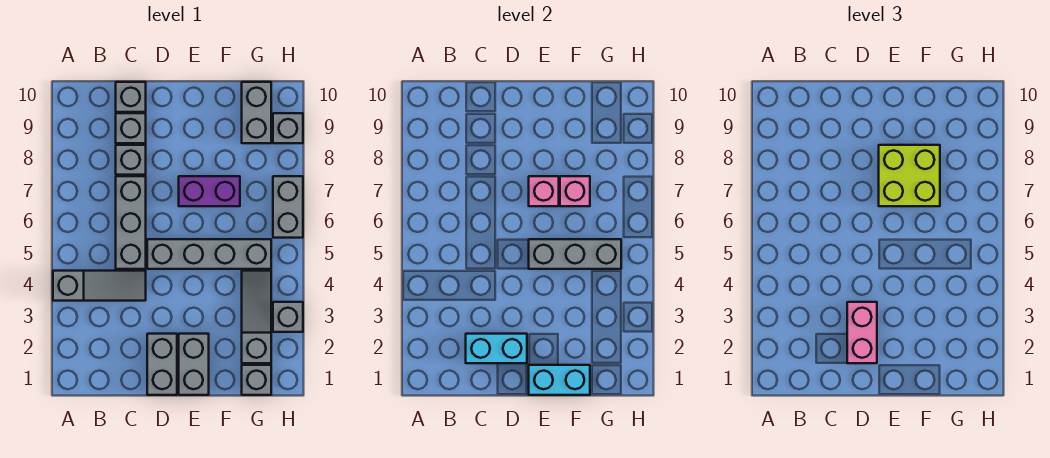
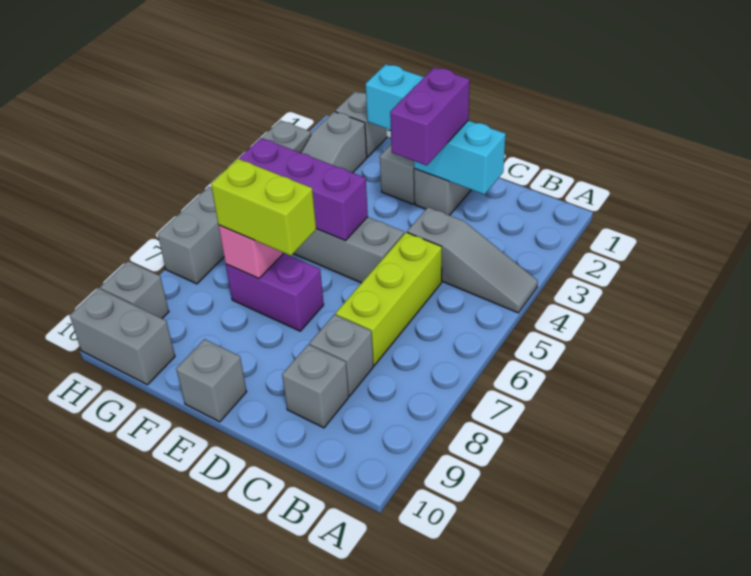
grey slope A4:C4 level 1 top A -> grey slope A4:C4 level 1 top C
grey brick C5:C7 level 1 -> lime brick C5:C7 level 1
grey brick C10 level 1 -> grey brick E10 level 1
pink brick D2:D3 level 3 -> purple brick D2:D3 level 3
grey brick E5:G5 level 2 -> purple brick E5:G5 level 2
pink brick E7 level 2 -> none
lime brick E7:F8 level 3 -> lime brick E7:F7 level 3
grey brick G9:G10 level 1 -> grey brick G10:H10 level 1

